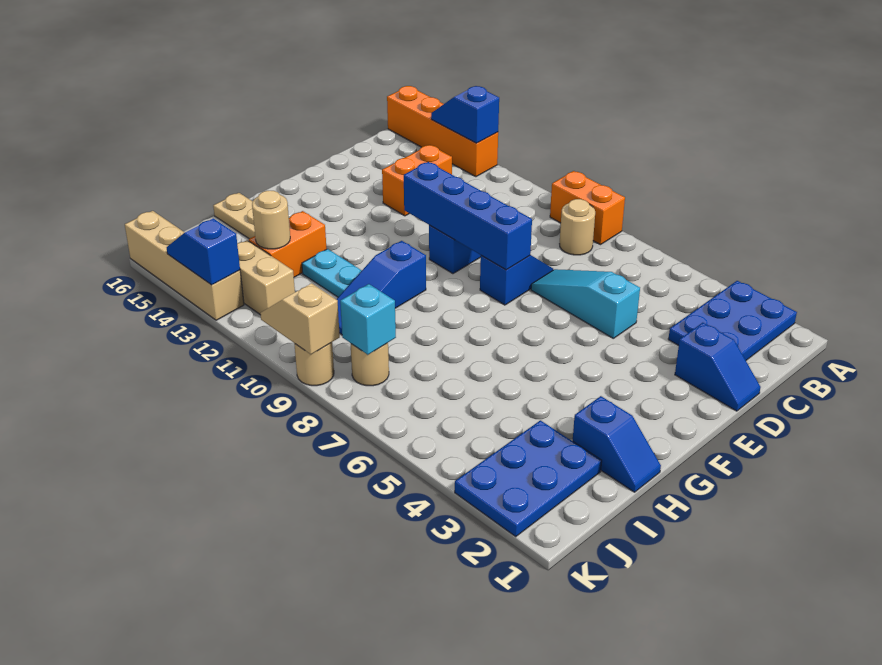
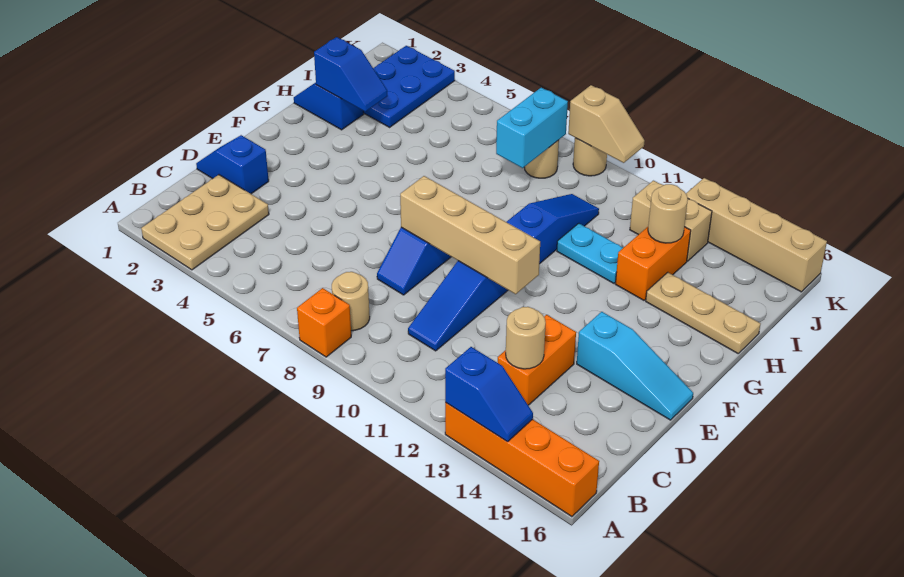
blue plate A2:C3 level 1 -> tan plate A2:C3 level 1
orange brick A8:A9 level 1 -> orange brick A8 level 1
none -> tan round brick C13 level 2
cyan slope D5:D7 level 1 top 5 -> cyan slope E14:E16 level 1 top 14
blue brick E8:E11 level 2 -> tan brick E8:E11 level 2
cyan brick J8 level 2 -> cyan brick I8:J8 level 2
blue slope K13:K14 level 2 top 13 -> blue slope H2:H3 level 2 top 2

